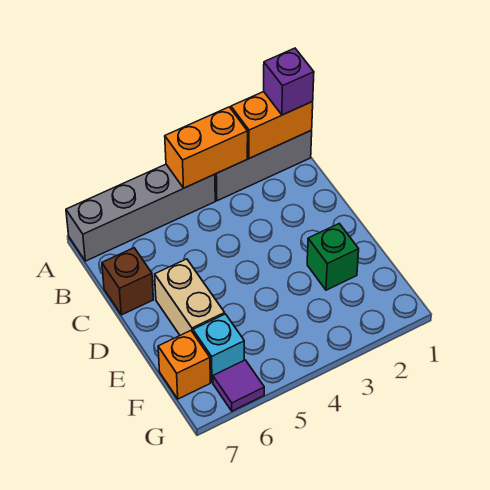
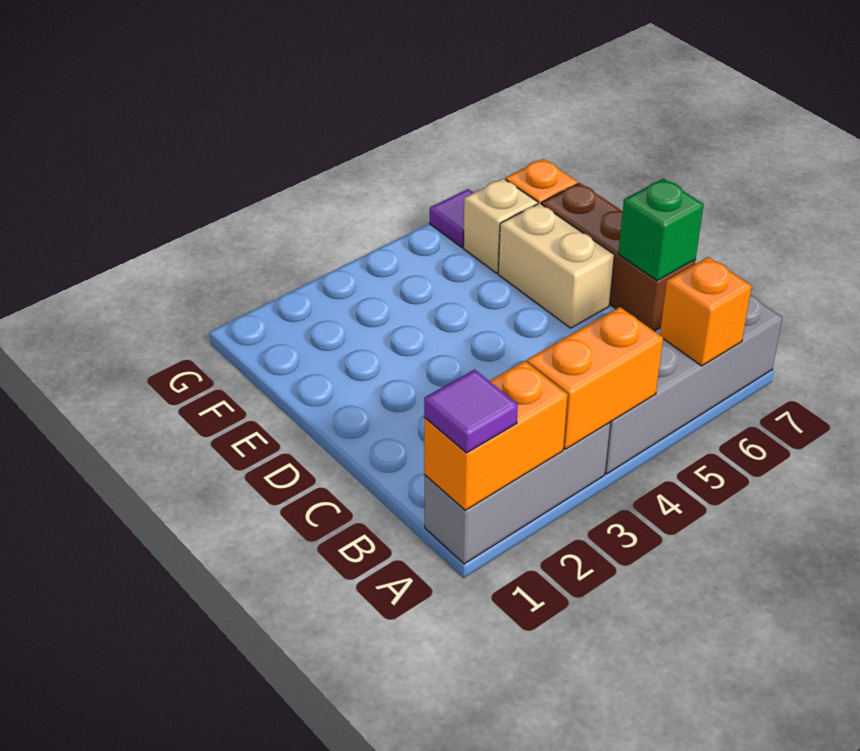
purple brick A1 level 3 -> purple tile A1 level 3
none -> orange brick A6 level 2
brown brick C7 level 1 -> brown brick C7:E7 level 1
green brick E2 level 1 -> green brick C7 level 2
cyan brick F6 level 1 -> tan brick F6 level 1

